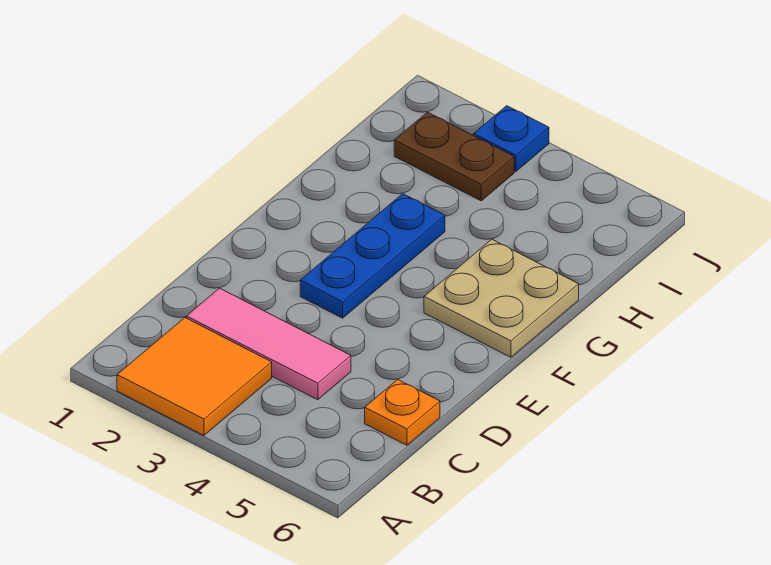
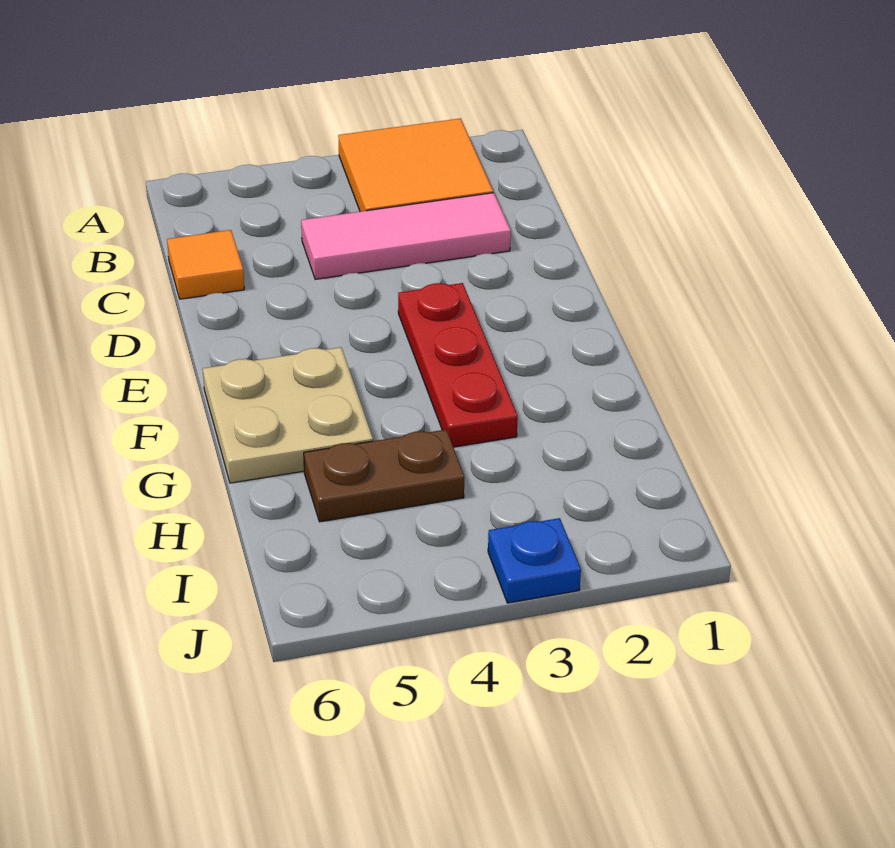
orange plate C6 level 1 -> orange tile C6 level 1
blue plate E3:G3 level 1 -> red plate E3:G3 level 1
brown plate I2:I3 level 1 -> brown plate H4:H5 level 1

